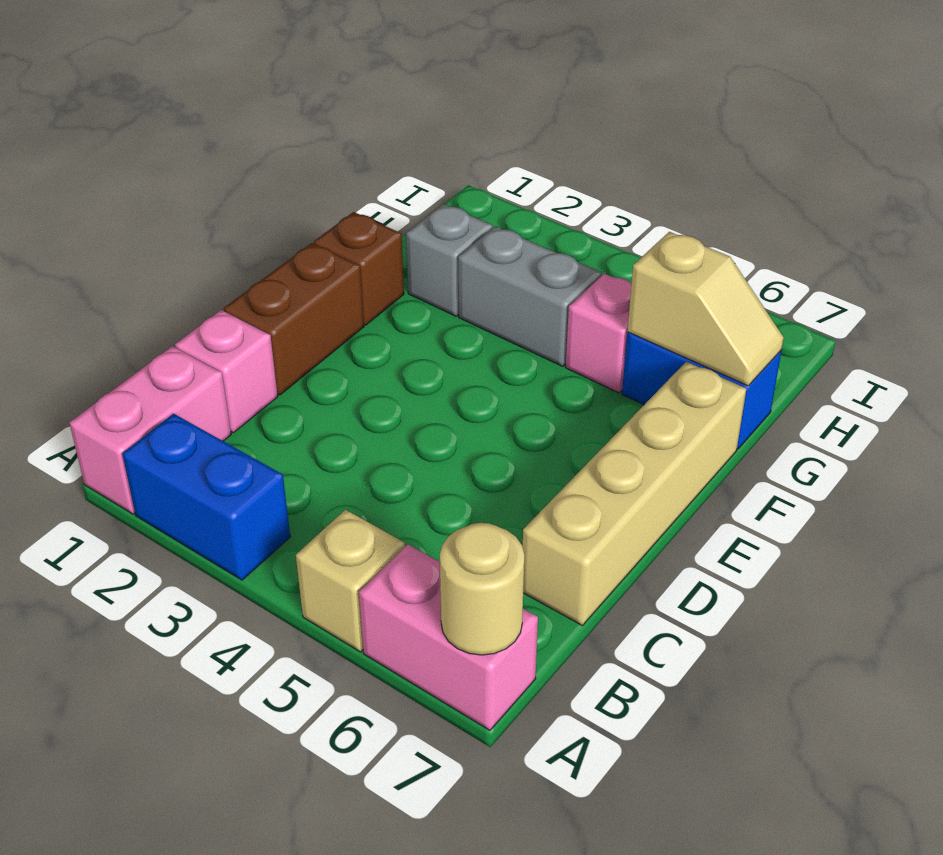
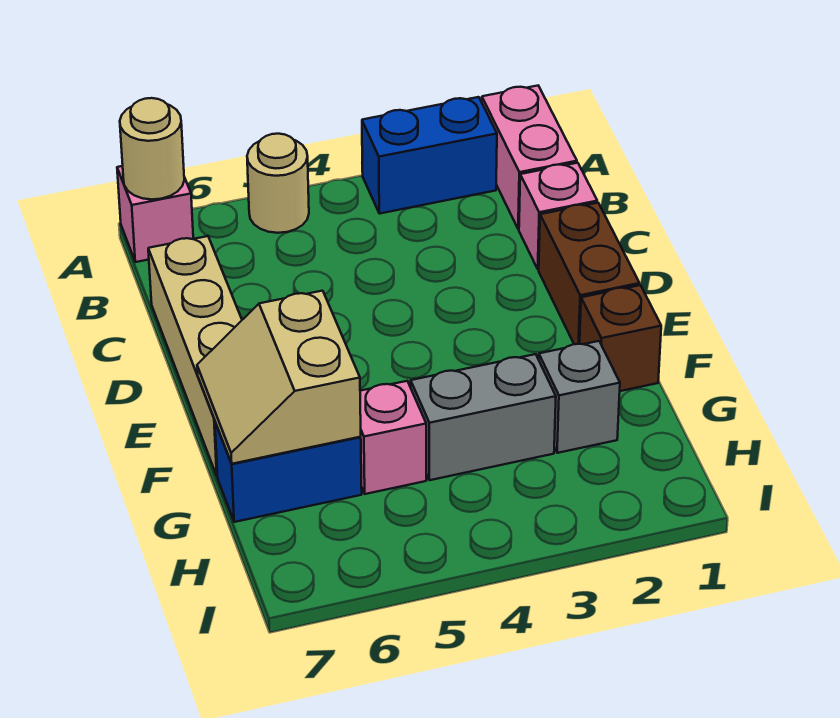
tan brick A5 level 1 -> tan round brick A5 level 1
pink brick A6:A7 level 1 -> pink brick A7 level 1
tan slope G6:G7 level 2 top 6 -> tan slope F6:G7 level 2 top 6

